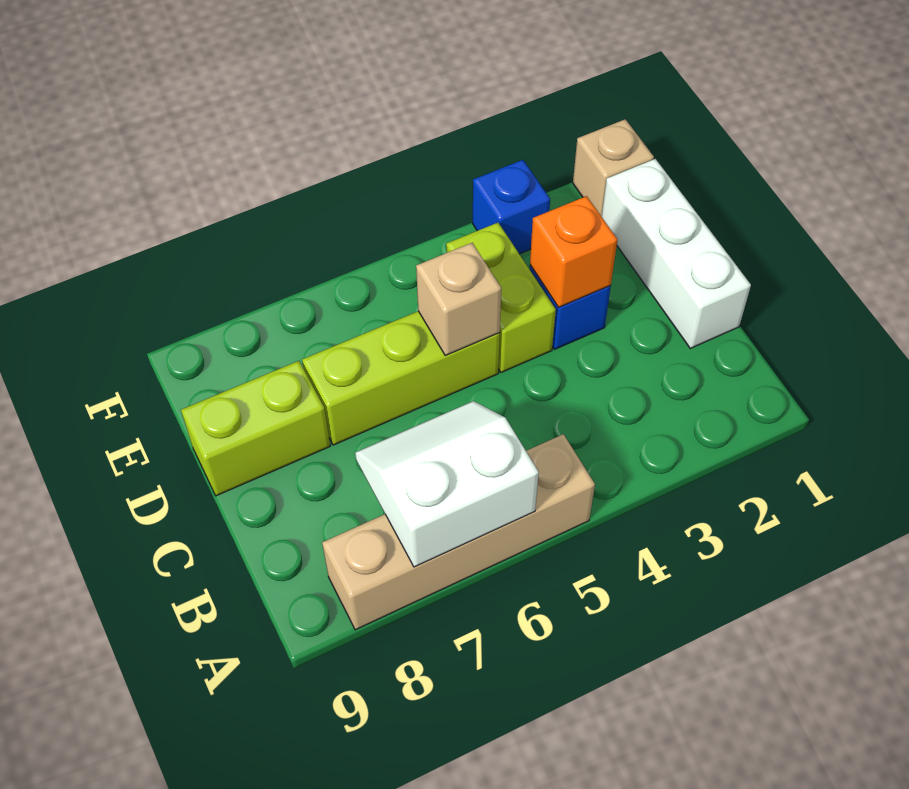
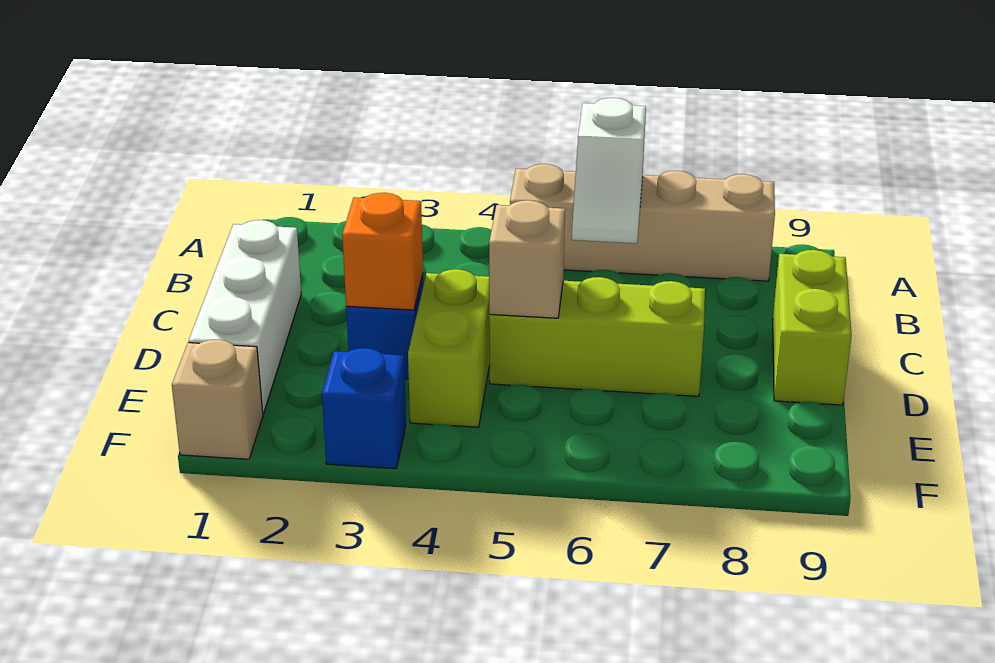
white slope A6:B7 level 2 top A -> white slope A6:B6 level 2 top A
lime brick D8:D9 level 1 -> lime brick C9:D9 level 1

